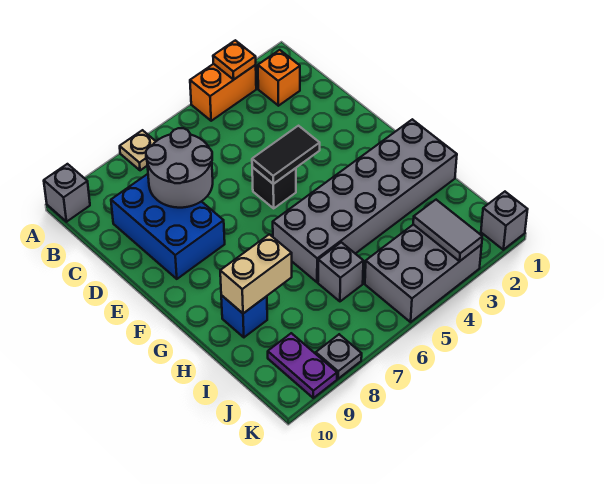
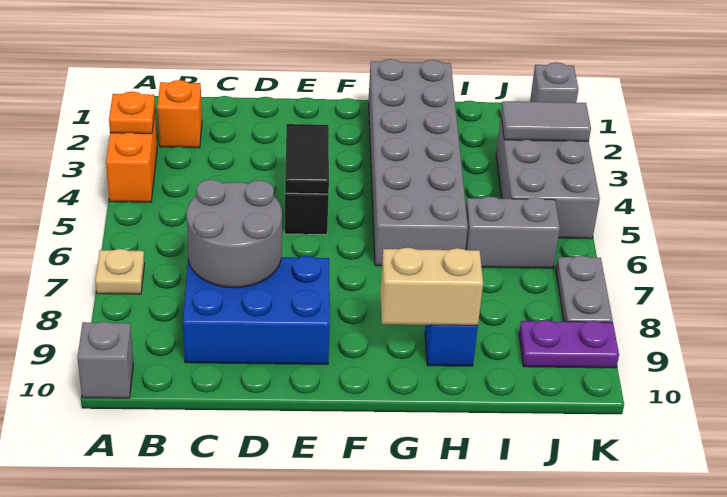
tan brick H8:H9 level 2 -> tan brick G9:H9 level 2
grey brick I6 level 1 -> grey brick I6:J6 level 1
grey plate K8 level 1 -> grey plate K7:K8 level 1

